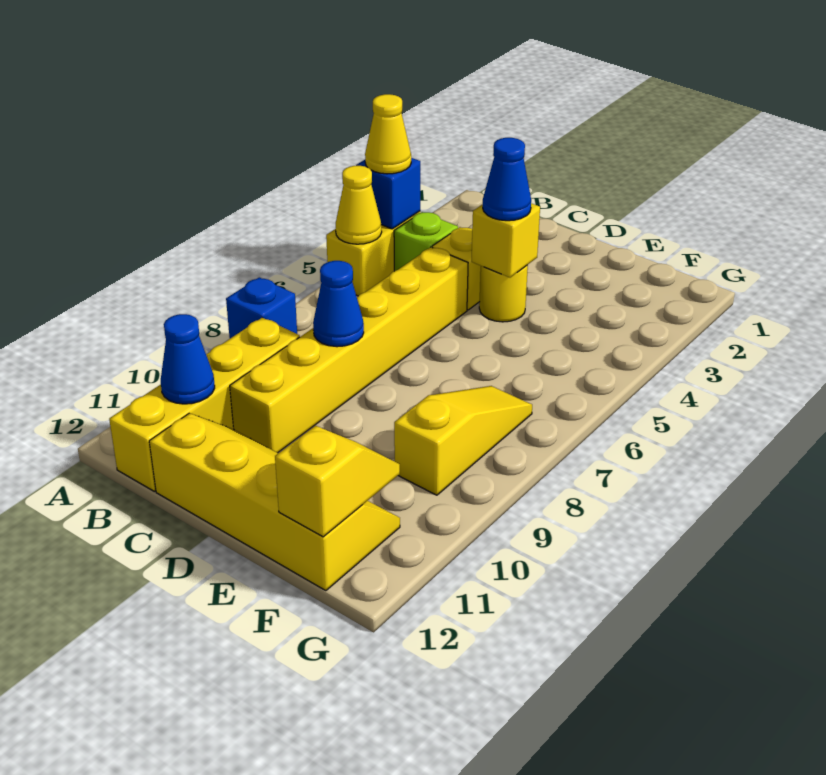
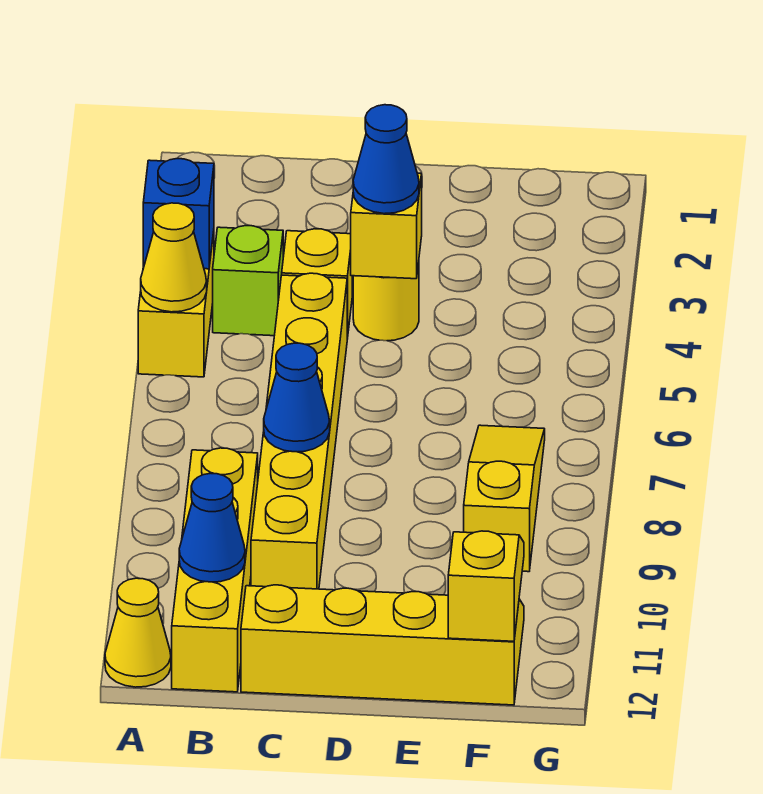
yellow cone A4 level 3 -> yellow cone A12 level 1
blue brick A8 level 1 -> none

